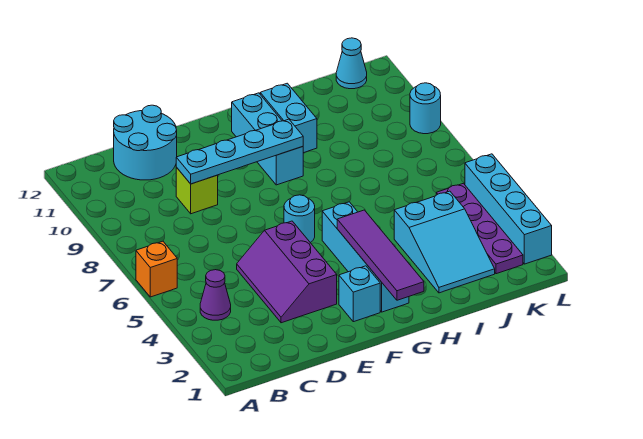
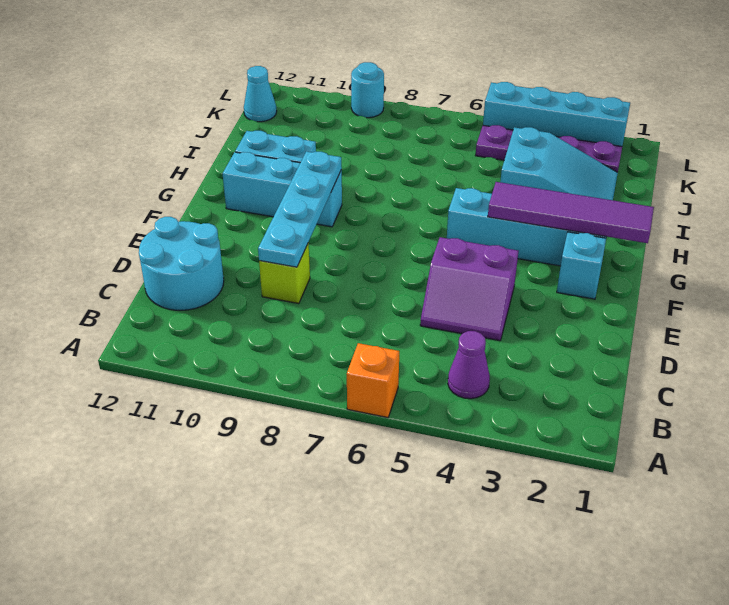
purple slope D3:E5 level 1 top E -> purple slope D4:E5 level 1 top E
cyan round brick F6 level 1 -> none

